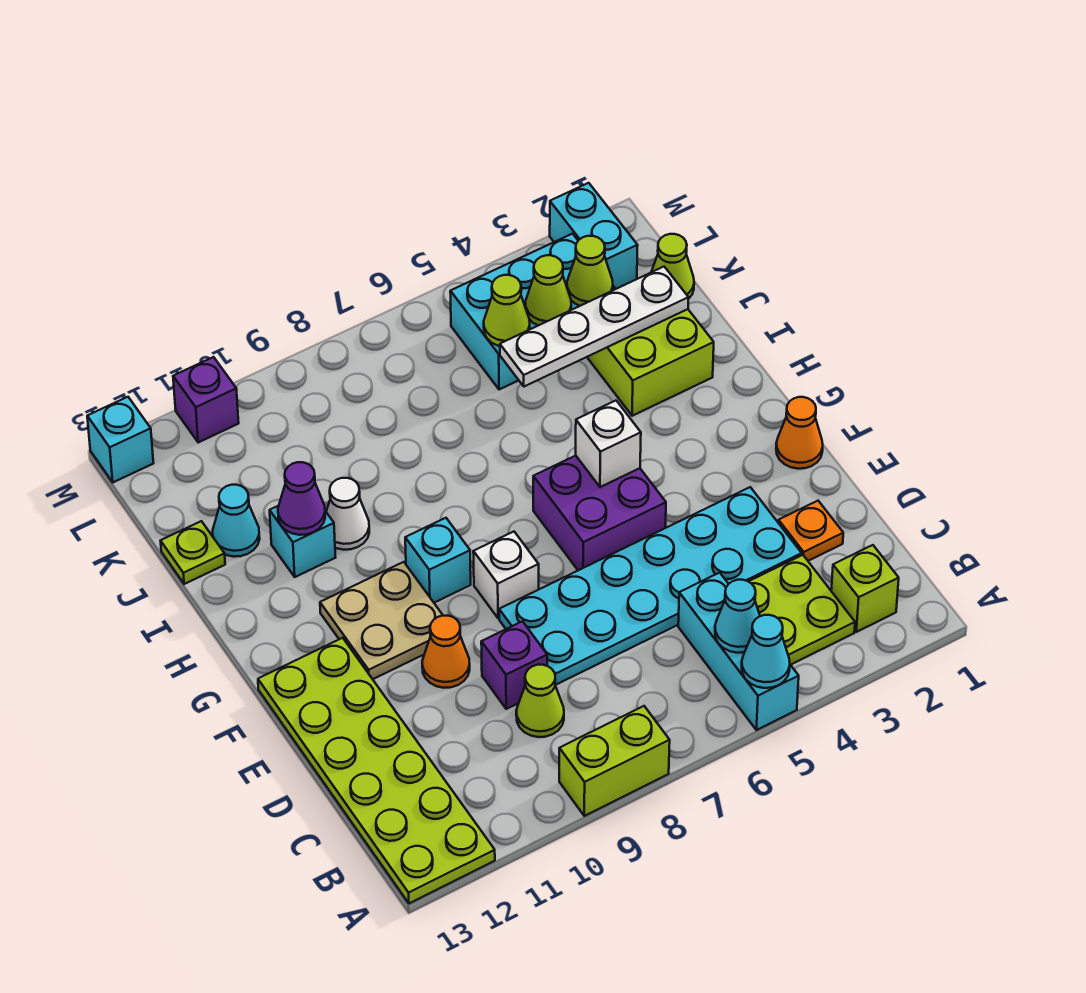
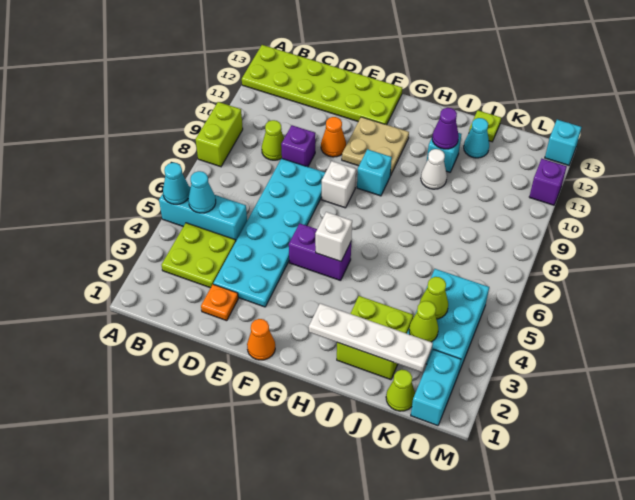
lime brick B2 level 1 -> none
purple brick F5:G6 level 1 -> purple brick F5:G5 level 1
white plate J2:J5 level 2 -> white plate H2:K2 level 2
lime cone K5 level 2 -> none
cyan brick L2:M2 level 1 -> cyan brick L1:L2 level 1

